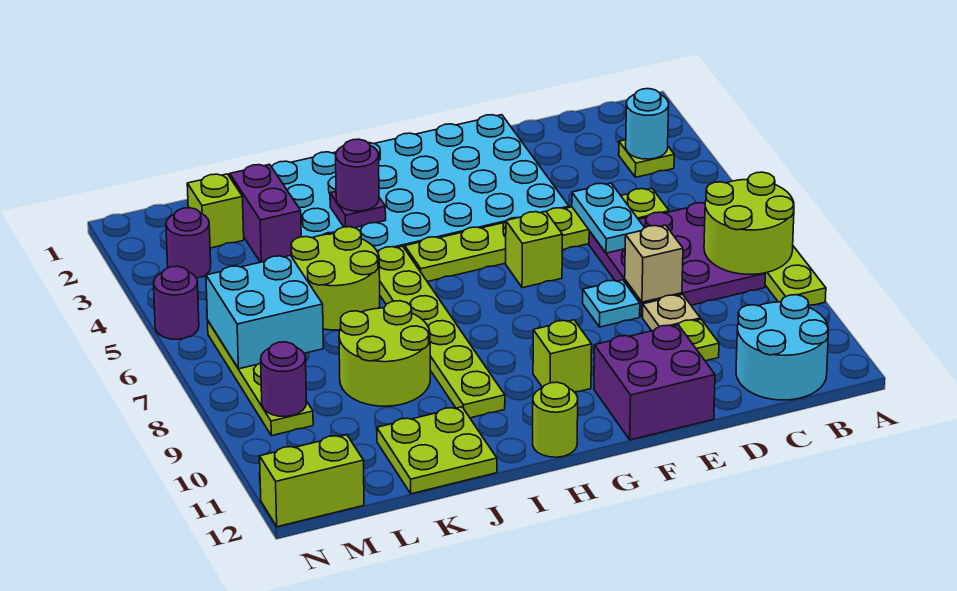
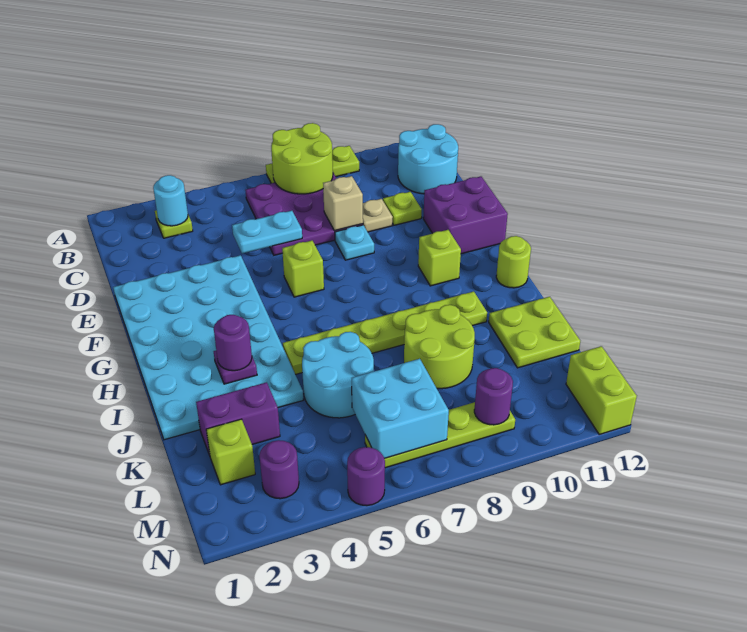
lime plate C5:H5 level 1 -> none
lime round brick J5:K6 level 1 -> cyan round brick J5:K6 level 1

